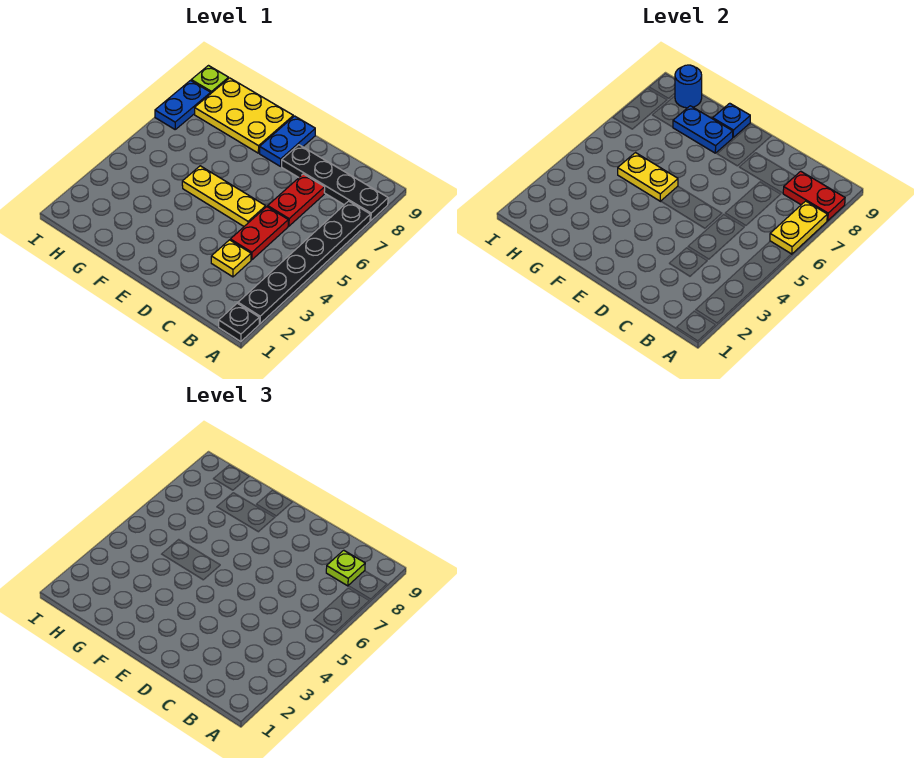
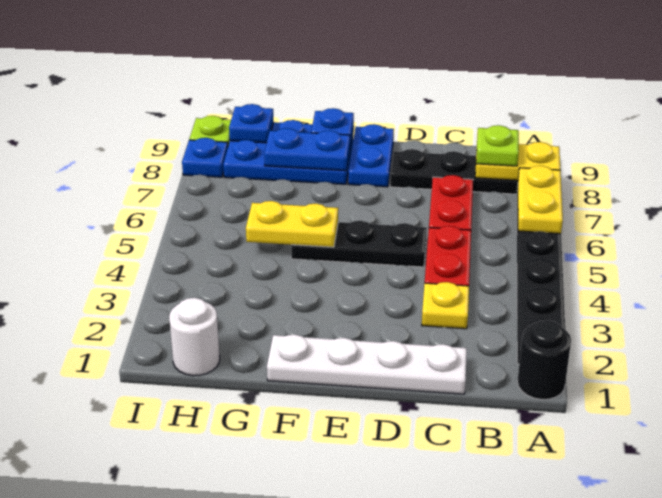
black plate A1 level 1 -> black round brick A1 level 1
red plate A8:B8 level 2 -> yellow plate A8:B8 level 2
none -> white plate C1:F1 level 1
yellow plate D5:F5 level 1 -> black plate D5:F5 level 1
yellow plate F8:H9 level 1 -> blue plate F8:H9 level 1
none -> white round brick H1 level 1
blue round brick H9 level 2 -> blue plate H9 level 2
blue plate I7:I8 level 1 -> blue plate I8 level 1

